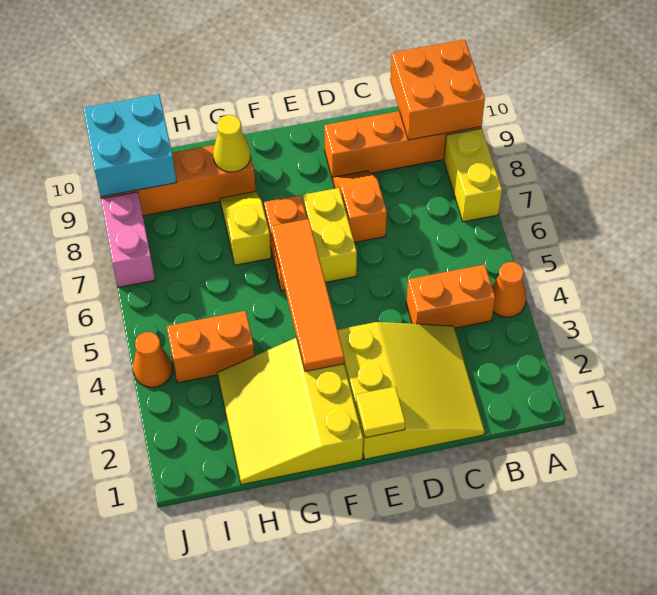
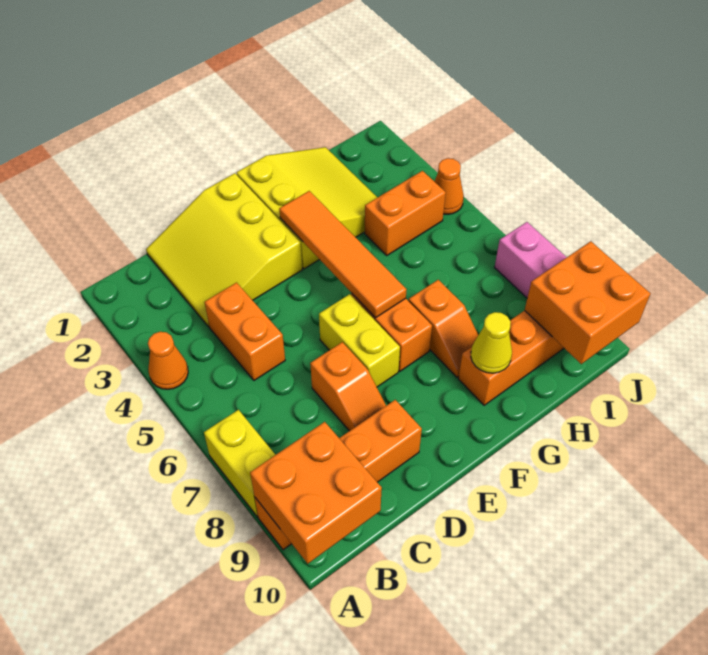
orange brick B4:C4 level 1 -> orange brick C4:C5 level 1
yellow tile E1 level 2 -> none
yellow slope G7:G8 level 1 top 7 -> orange slope G7:G8 level 1 top 7
cyan brick I9:J10 level 2 -> orange brick I9:J10 level 2

